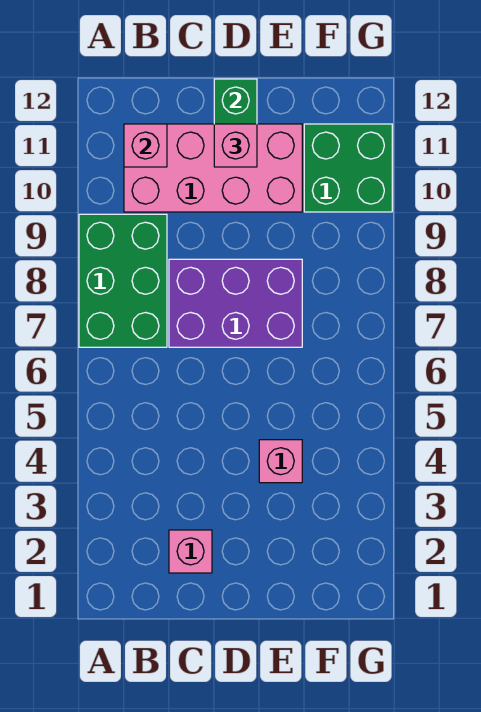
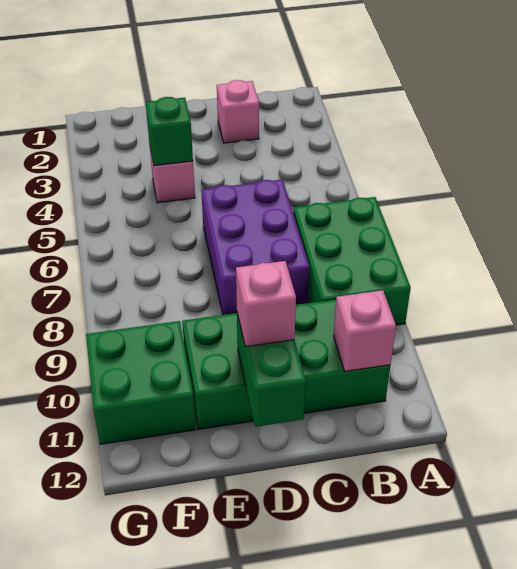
pink brick B10:E11 level 1 -> green brick B10:E11 level 1
purple brick C7:E8 level 1 -> purple brick C6:D8 level 1
none -> green brick E4 level 2

